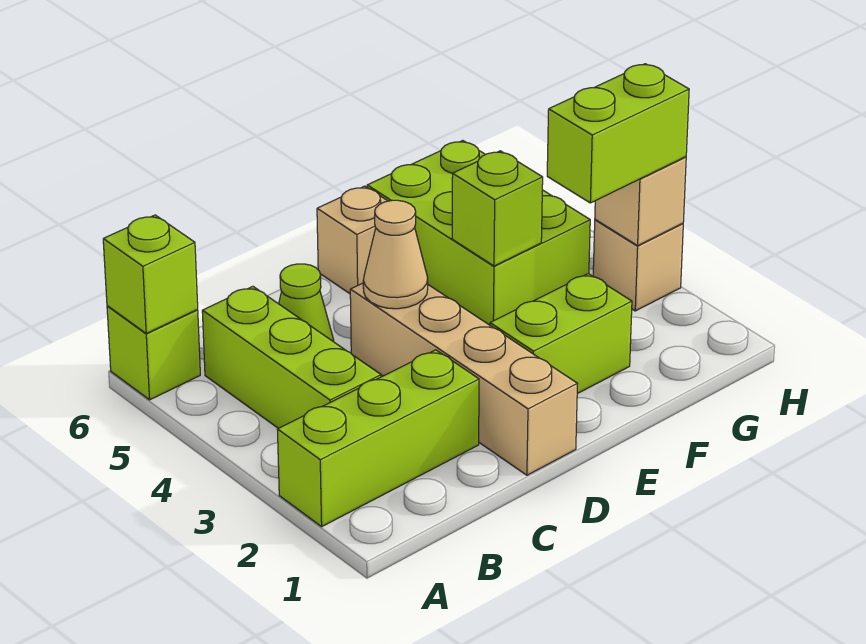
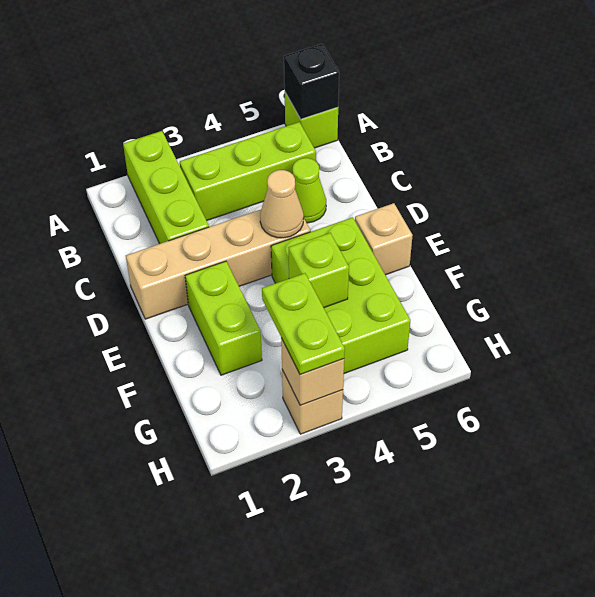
lime brick A6 level 2 -> black brick A6 level 2
lime brick F4:G6 level 1 -> lime brick E4:G5 level 1
lime brick G3:H3 level 3 -> lime plate G3:H3 level 3

